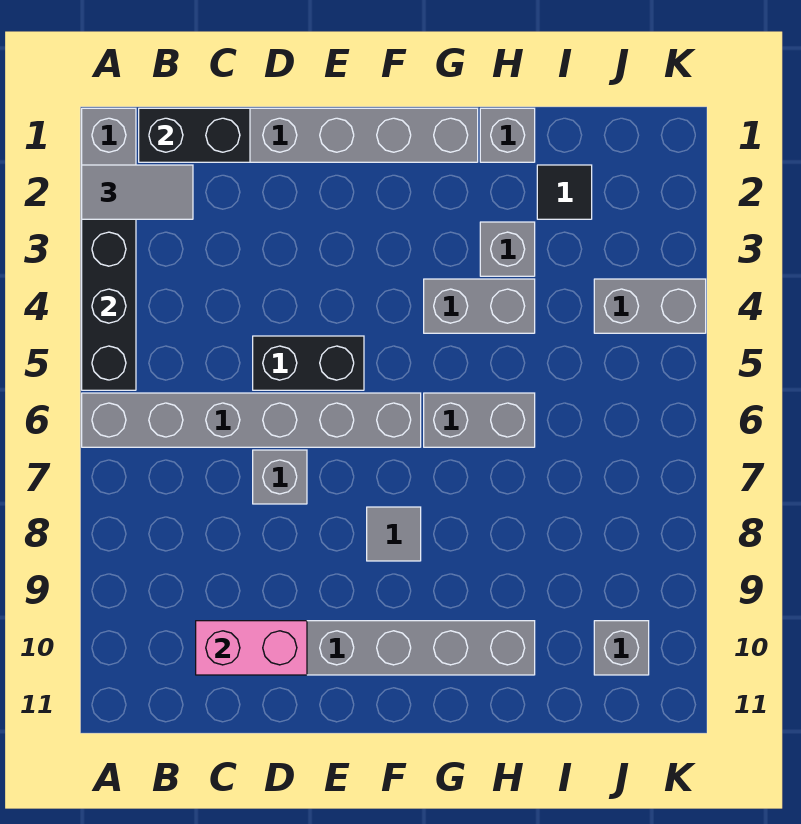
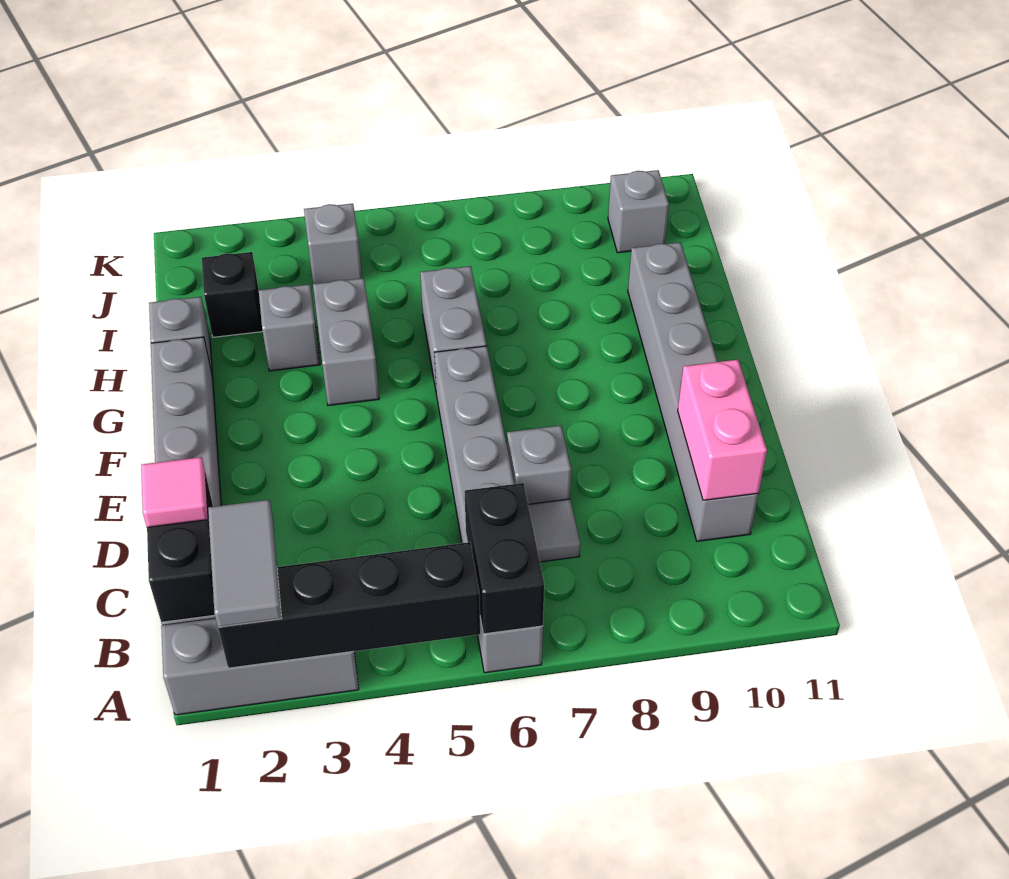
none -> pink tile C1 level 3
black brick D5:E5 level 1 -> black brick A6:B6 level 2
grey tile F8 level 1 -> grey tile C7 level 1
black tile I2 level 1 -> black brick I2 level 1
grey brick J4:K4 level 1 -> grey brick J4 level 1

